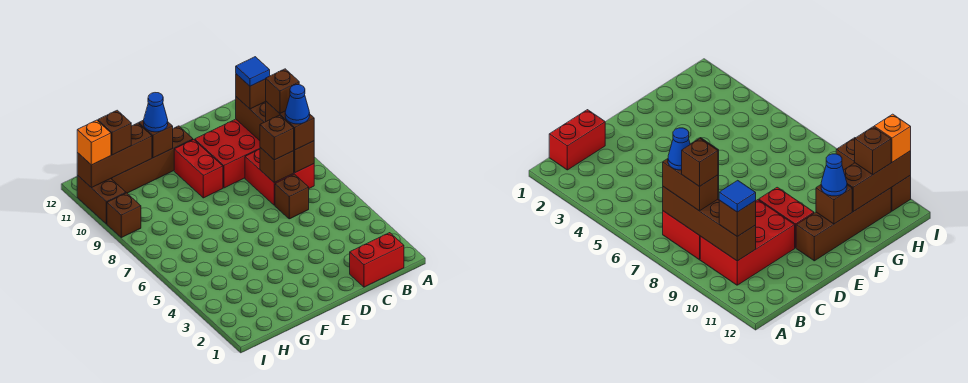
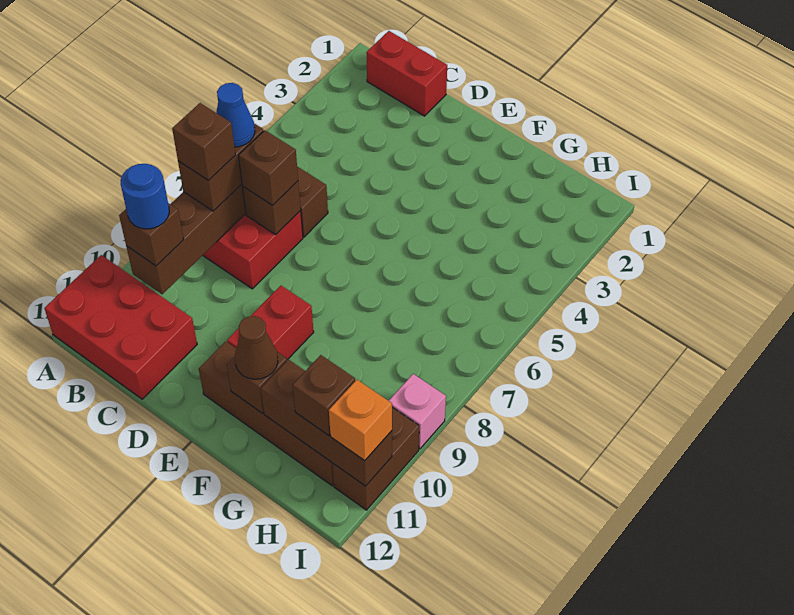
red brick B9:D10 level 1 -> red brick A11:C12 level 1
blue tile B10 level 4 -> blue round brick B10 level 4
blue cone F11 level 3 -> brown cone F11 level 3
brown brick I9 level 1 -> pink brick I9 level 1

